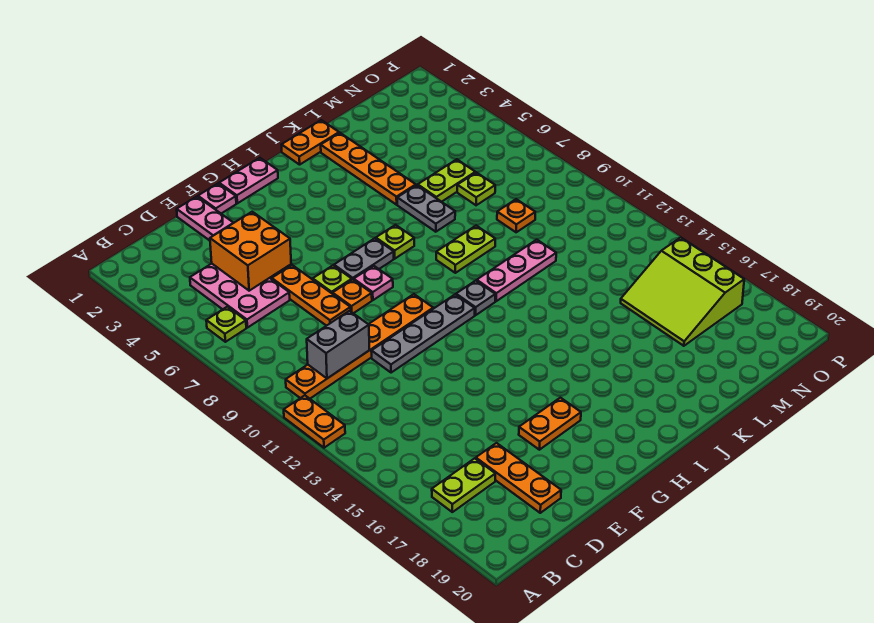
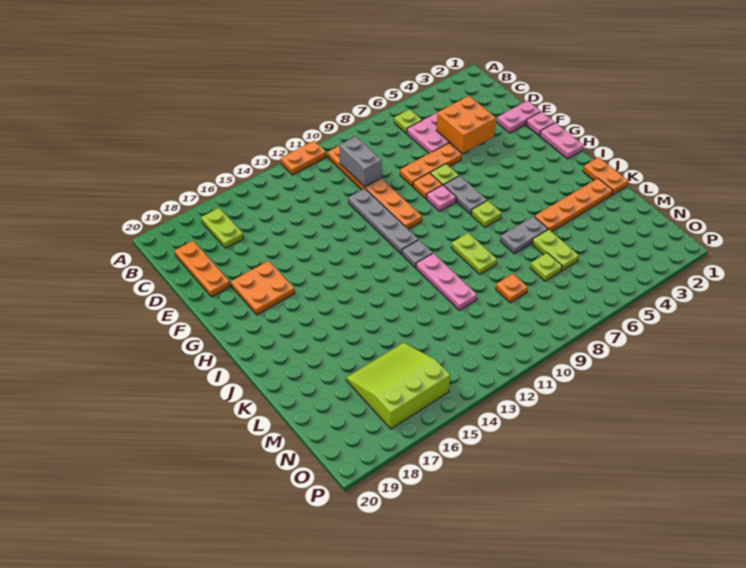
orange plate D17:D19 level 1 -> orange plate C19:E19 level 1
orange plate F17:G17 level 1 -> orange plate F17:G18 level 1

